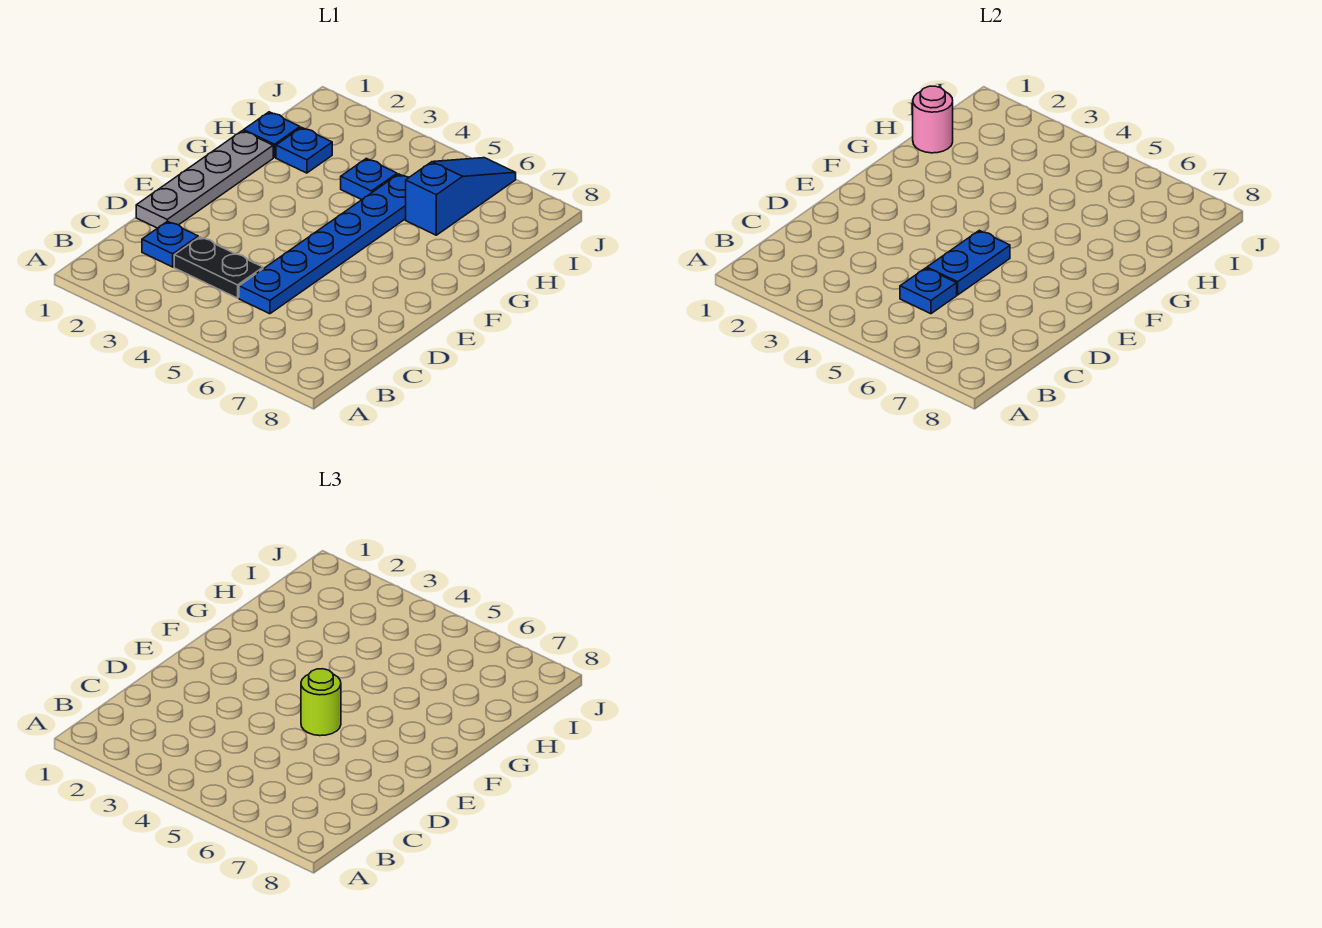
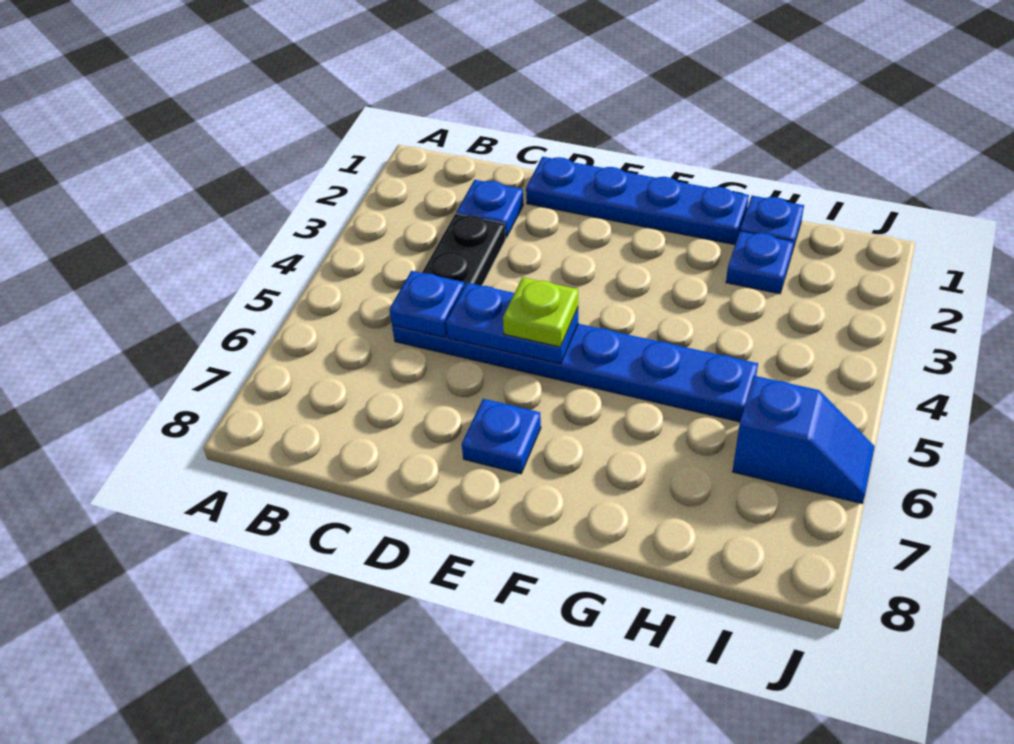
grey plate D1:G1 level 1 -> blue plate D1:G1 level 1
lime round brick E5 level 3 -> lime plate E5 level 3
pink round brick H1 level 2 -> none
blue plate H4 level 1 -> blue plate E7 level 1
blue slope H6:J6 level 1 top H -> blue slope I6:J6 level 1 top I

